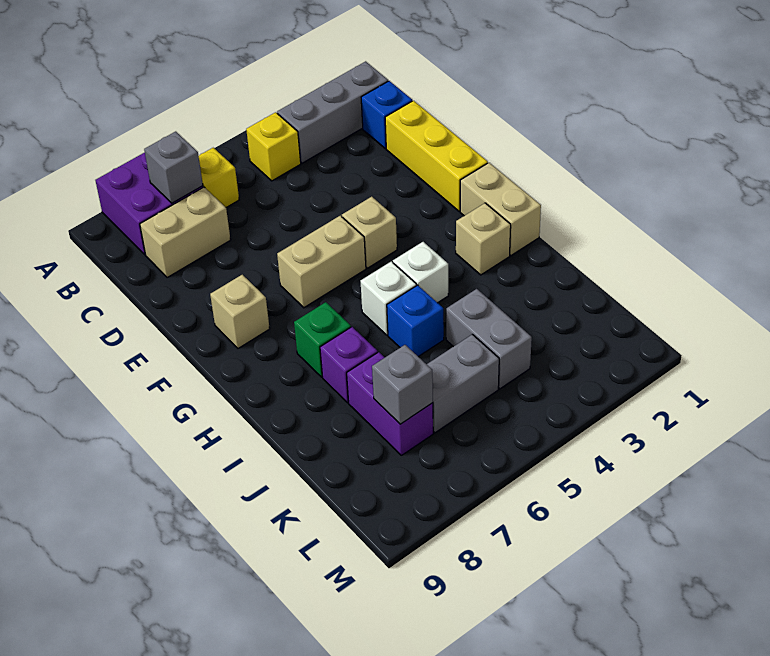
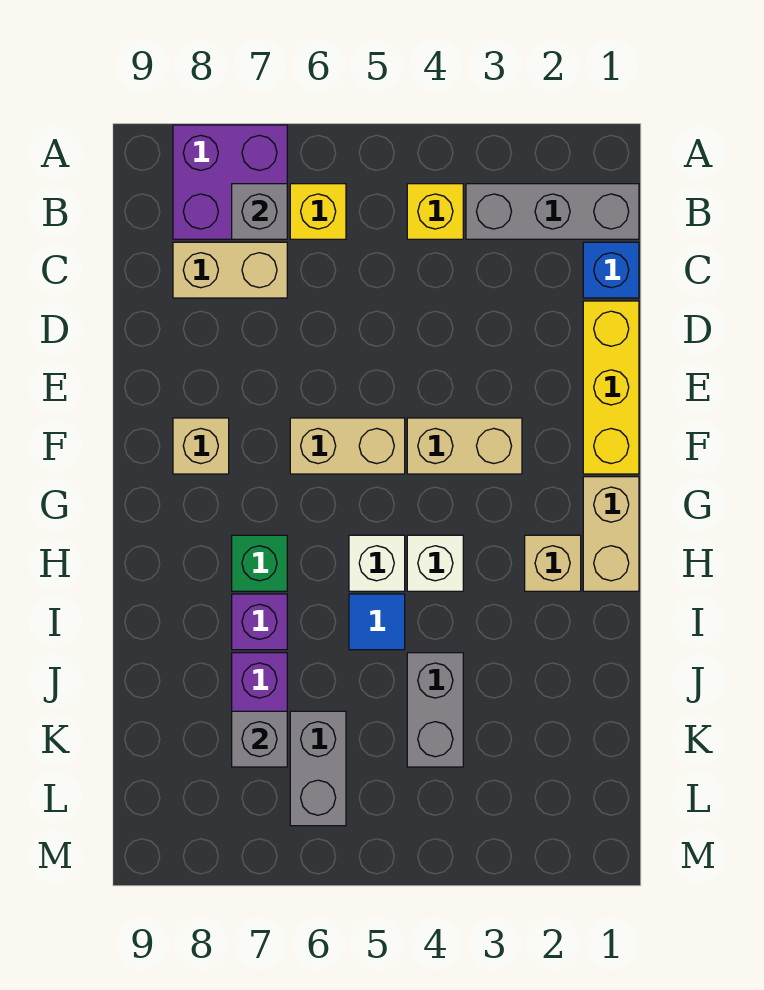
tan brick F4 level 1 -> tan brick F3:F4 level 1
blue brick I5 level 1 -> blue tile I5 level 1
grey brick K5:K6 level 1 -> grey brick K6:L6 level 1

